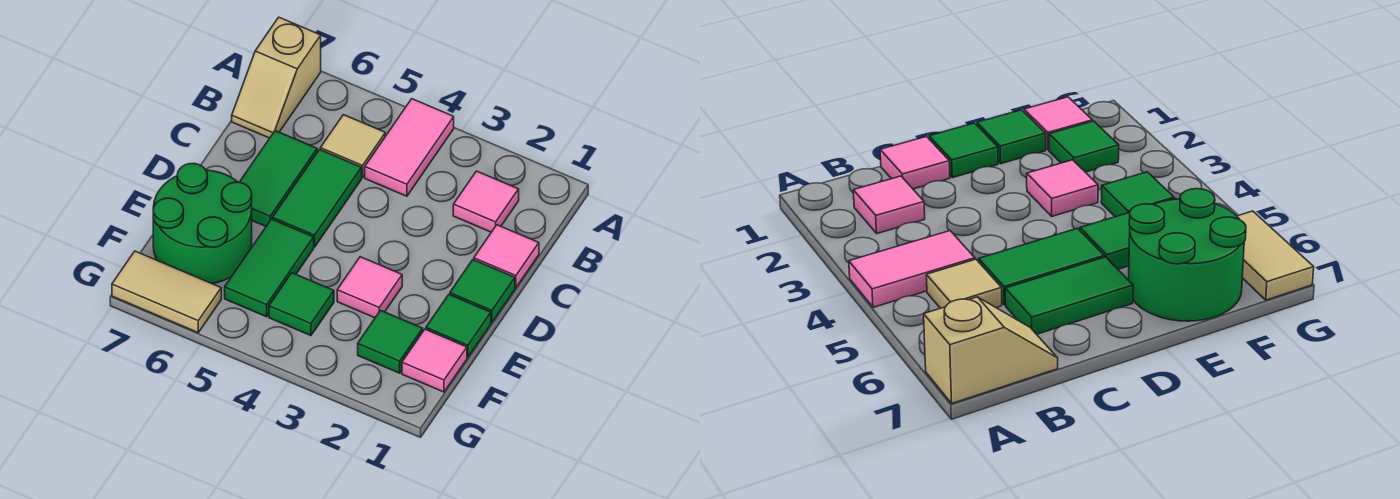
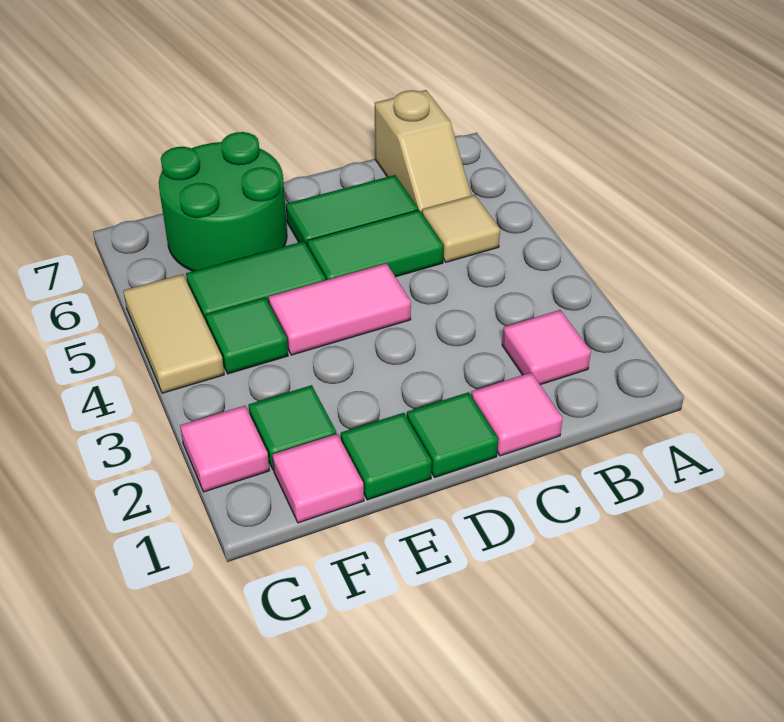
pink tile A4:B4 level 1 -> pink tile D4:E4 level 1
tan slope A7:B7 level 1 top A -> tan slope B6:B7 level 1 top 7
pink tile E3 level 1 -> pink tile G2 level 1
tan tile G6:G7 level 1 -> tan tile G4:G5 level 1

